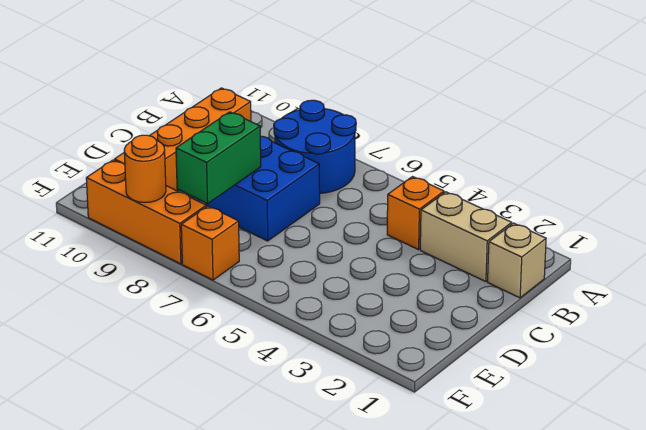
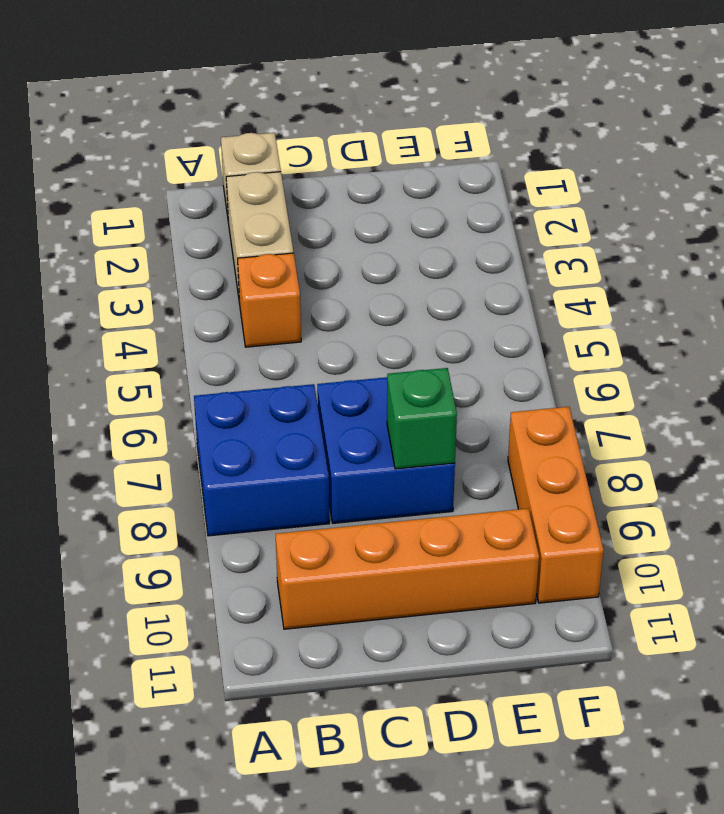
blue round brick A7:B8 level 1 -> blue brick A7:B8 level 1
green brick D8:E8 level 2 -> green brick D8 level 2
orange brick F7 level 1 -> none
orange round brick F9 level 2 -> none

